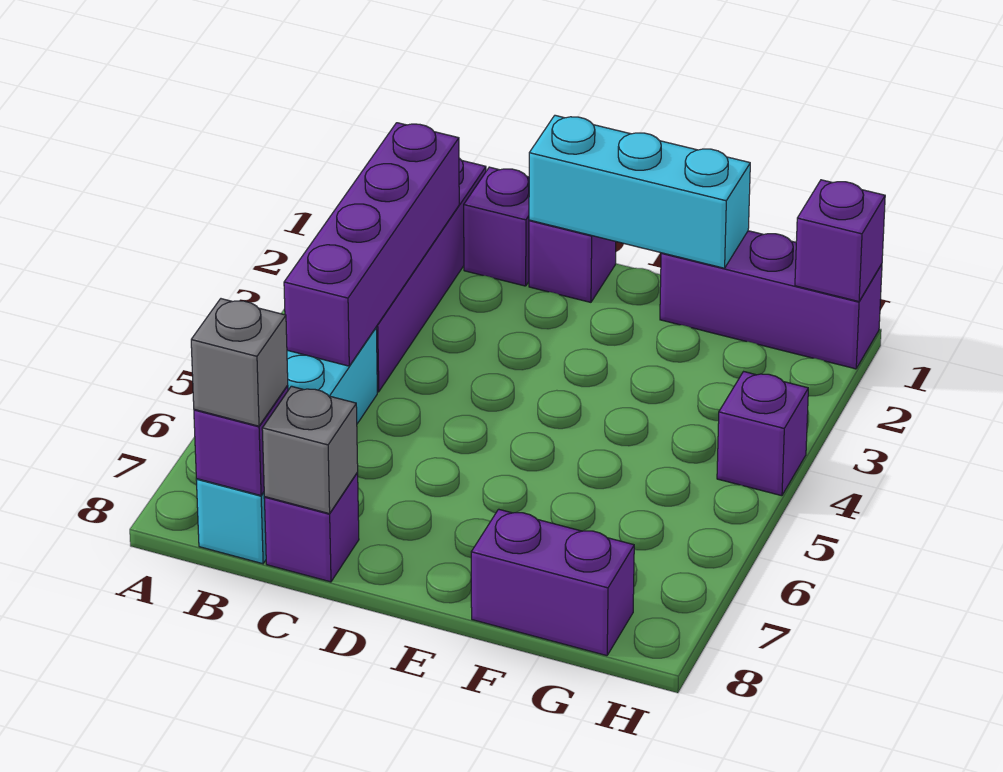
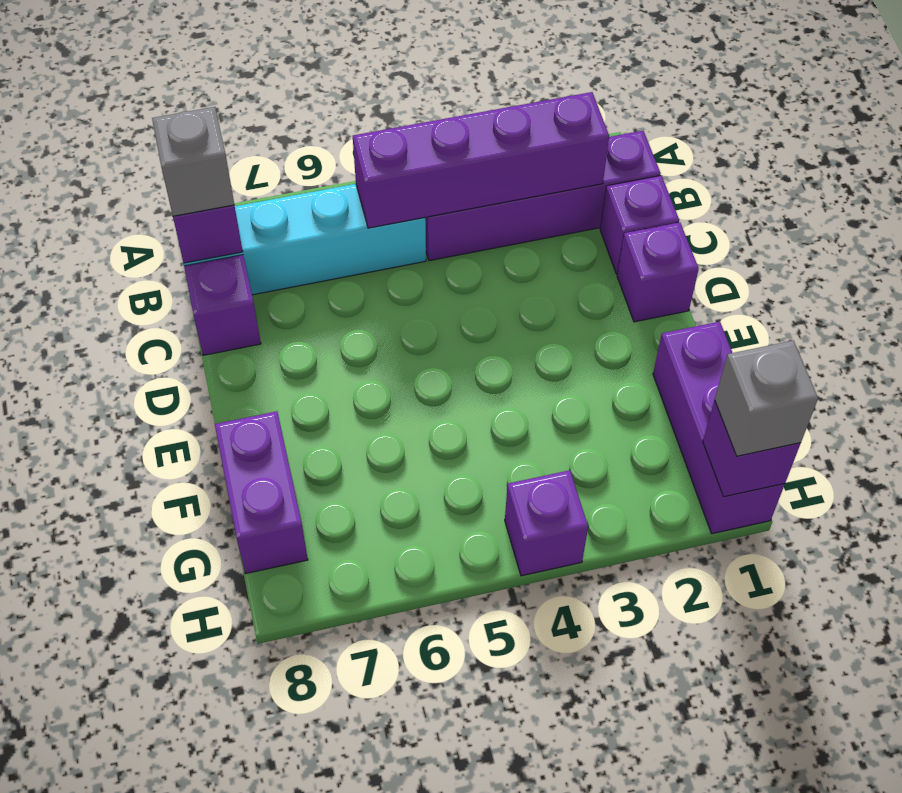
grey brick C8 level 2 -> grey brick H1 level 3
cyan brick D1:F1 level 2 -> none

